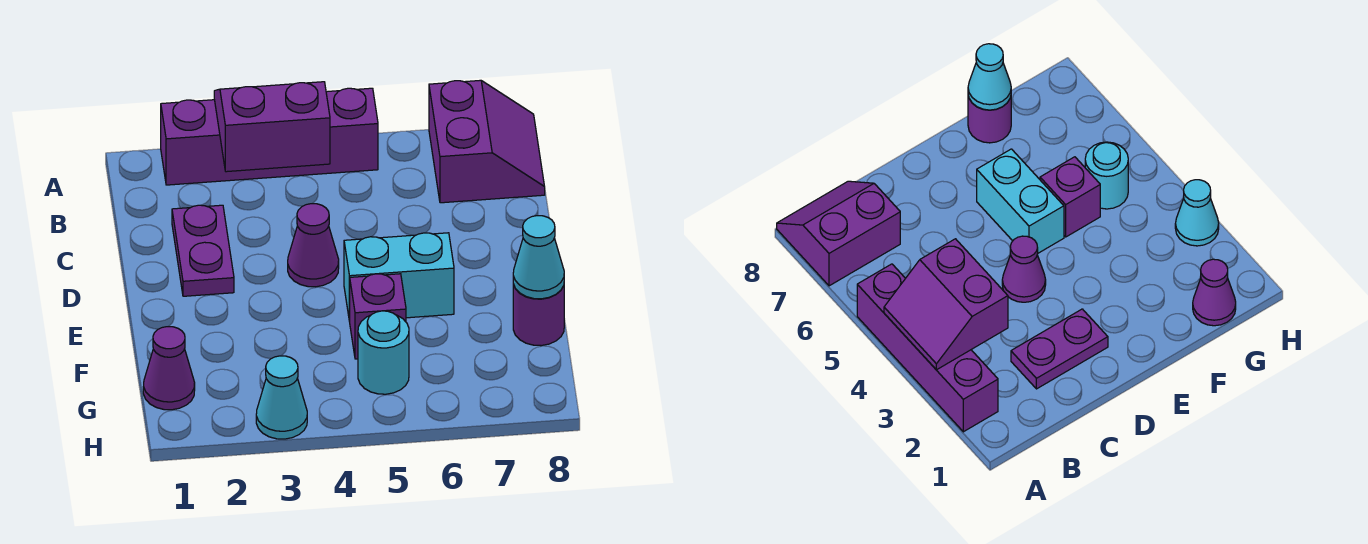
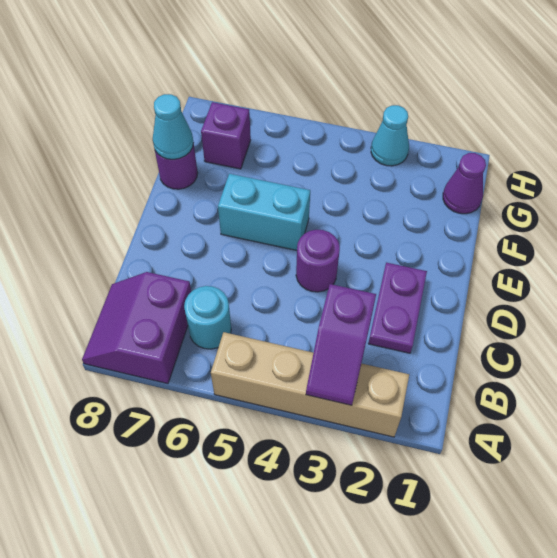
purple brick A2:A5 level 1 -> tan brick A2:A5 level 1
purple slope A3:B4 level 2 top B -> purple slope A3:B3 level 2 top B
purple cone D4 level 1 -> purple round brick D4 level 1
purple brick F5 level 1 -> purple brick G7 level 1
cyan round brick G5 level 1 -> cyan round brick B6 level 1

